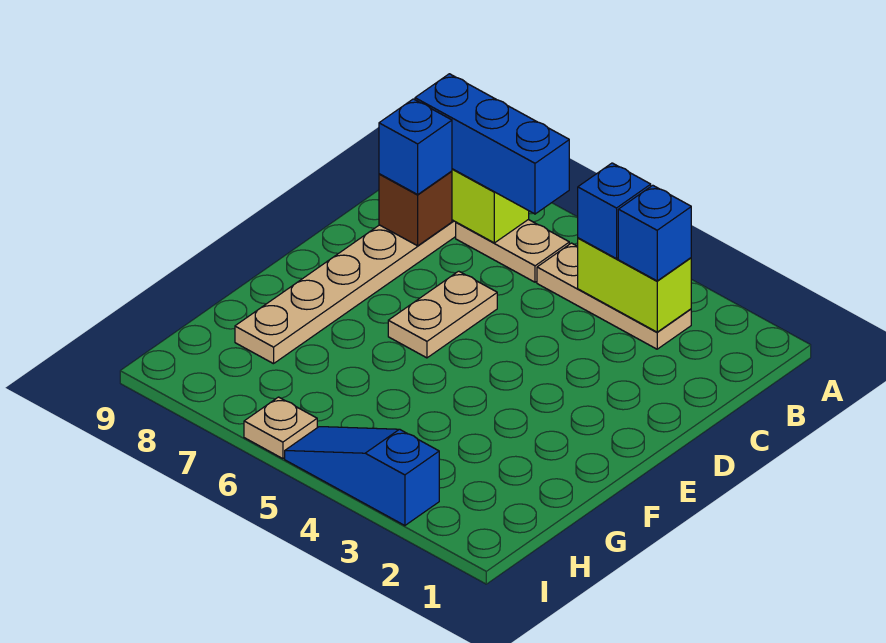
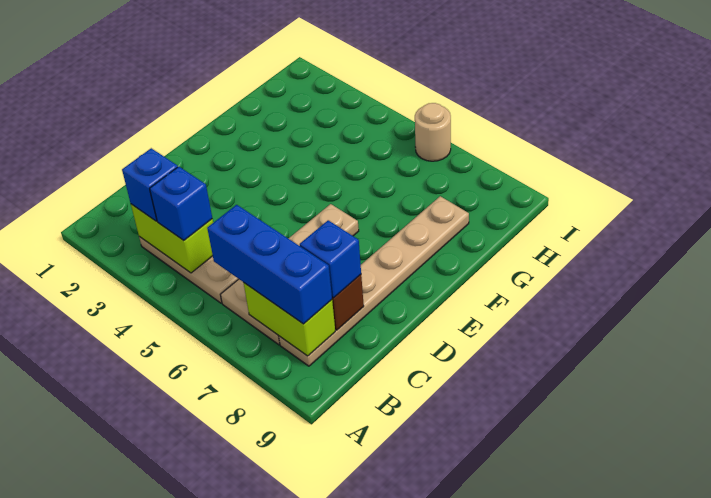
blue slope I3:I5 level 1 top 3 -> none
tan plate I6 level 1 -> tan round brick I6 level 1

